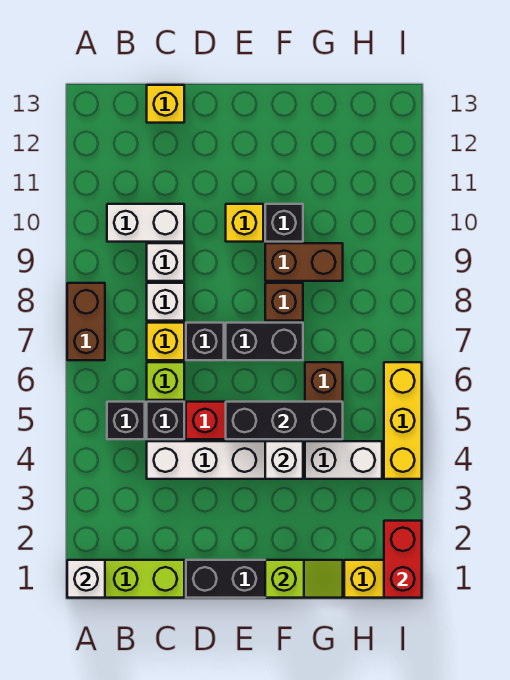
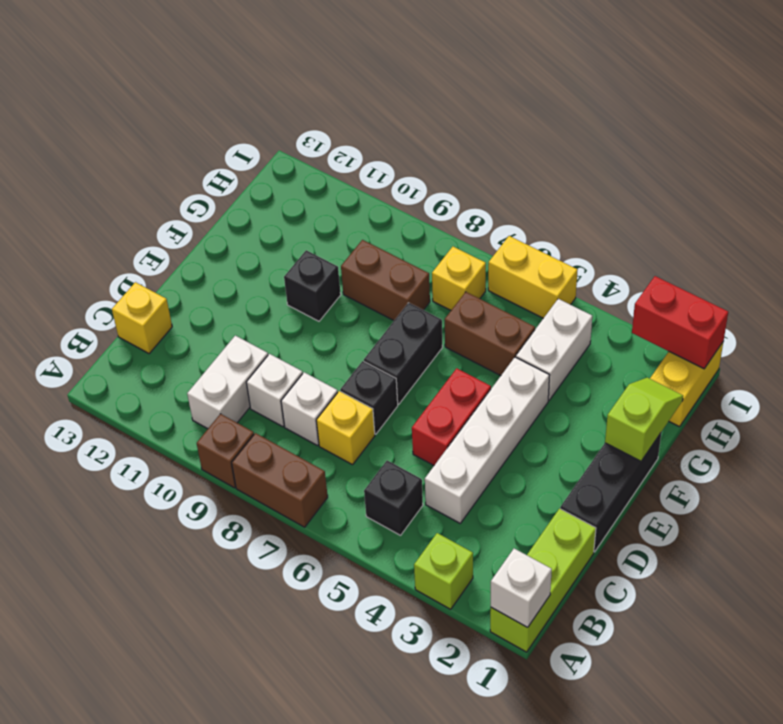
black brick C5 level 1 -> none
lime brick C6 level 1 -> lime brick A3 level 1
black brick E5:G5 level 2 -> none
yellow brick E10 level 1 -> yellow brick H7 level 1
white brick F4 level 2 -> none
brown brick F8 level 1 -> brown brick A9 level 1
brown brick F9:G9 level 1 -> brown brick G8:G9 level 1
yellow brick I4:I6 level 1 -> yellow brick I5:I6 level 1

